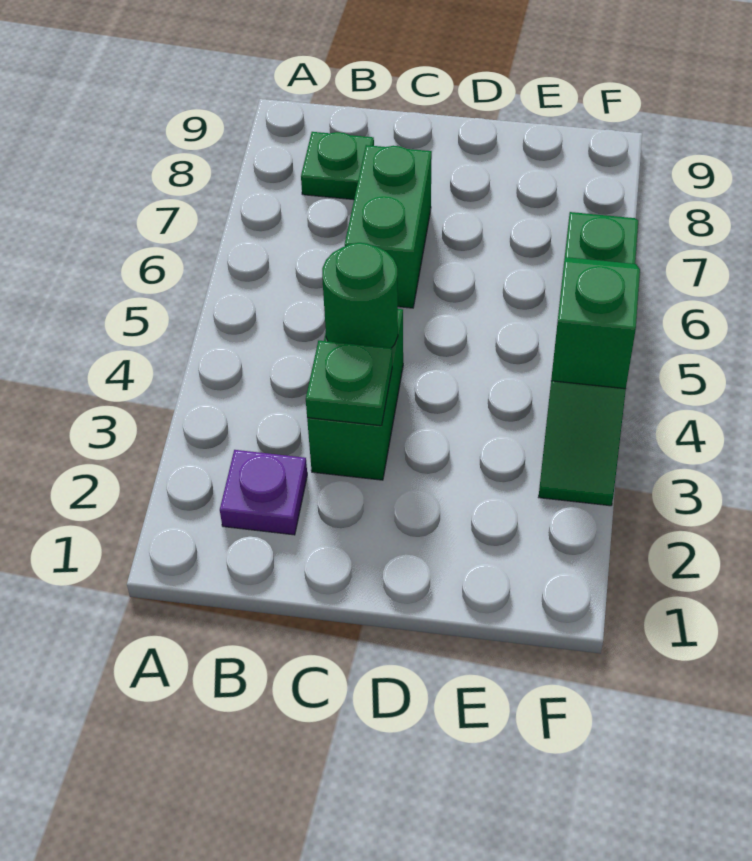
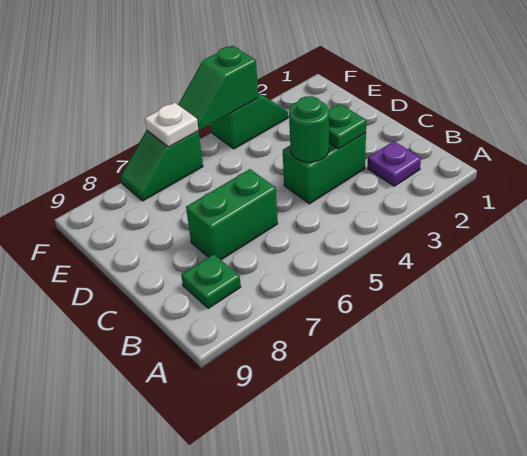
none -> white plate F6 level 2

